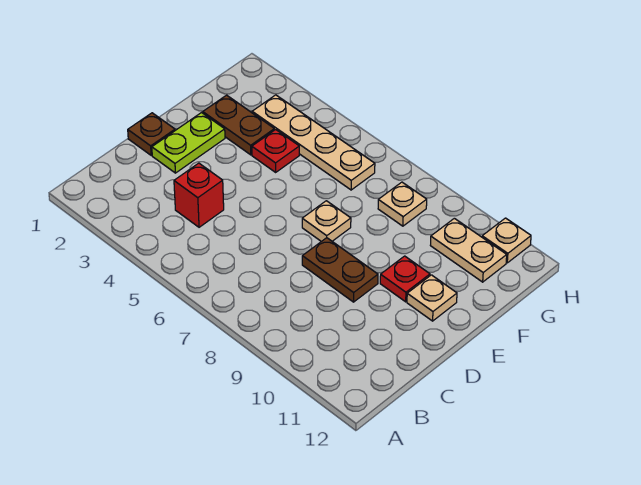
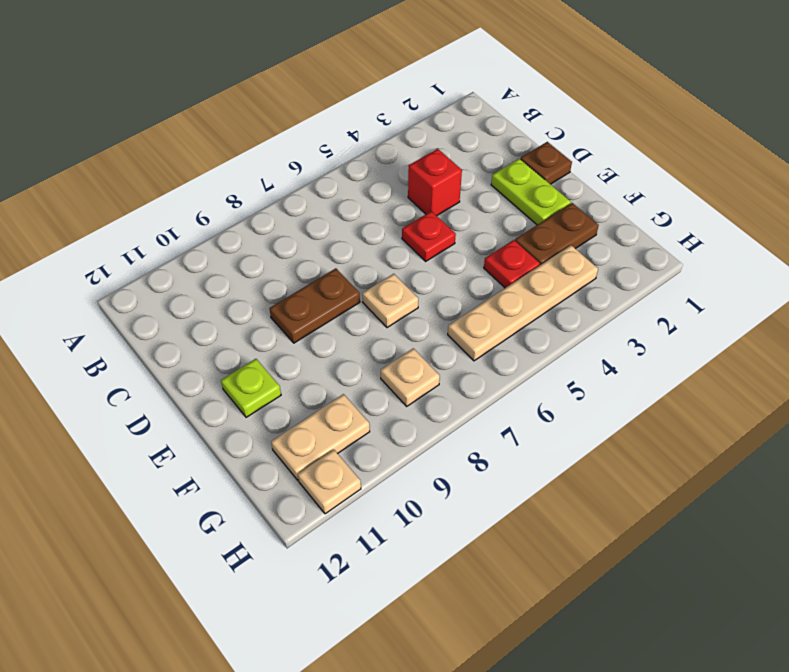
red plate E10 level 1 -> red plate D5 level 1
tan plate E11 level 1 -> lime plate E11 level 1

